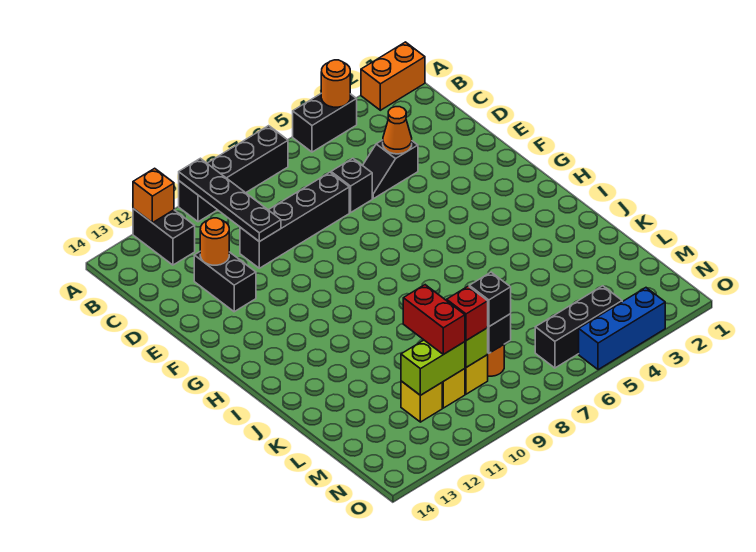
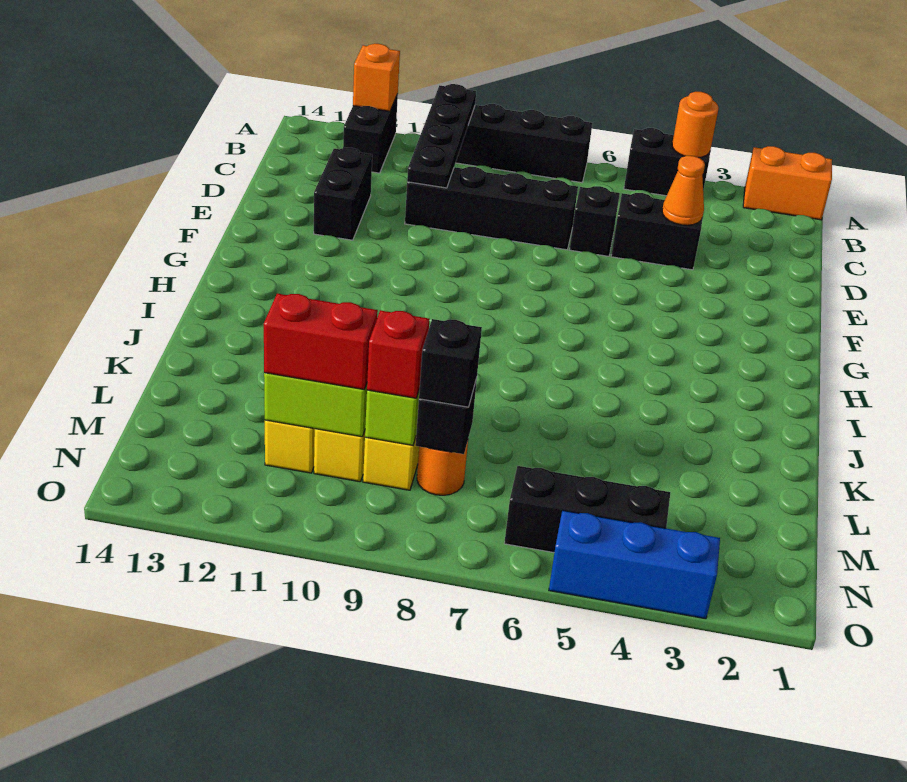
black slope D4:D5 level 1 top 4 -> black brick D4:D5 level 1
orange round brick D12 level 2 -> none
red brick L10:M10 level 3 -> red brick M10:M11 level 3

